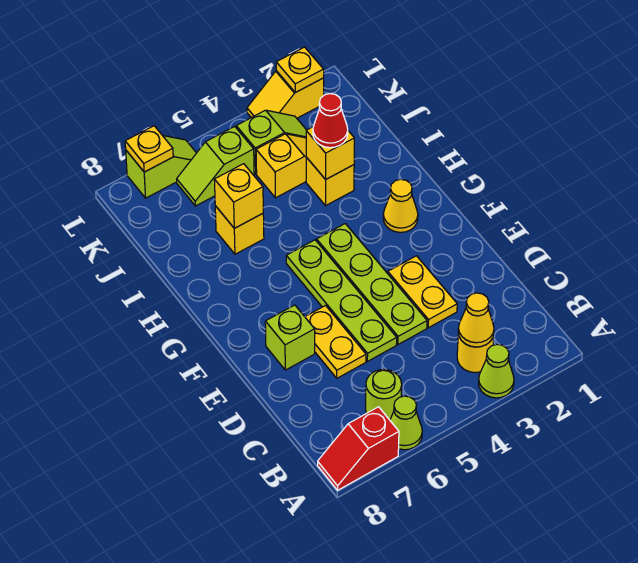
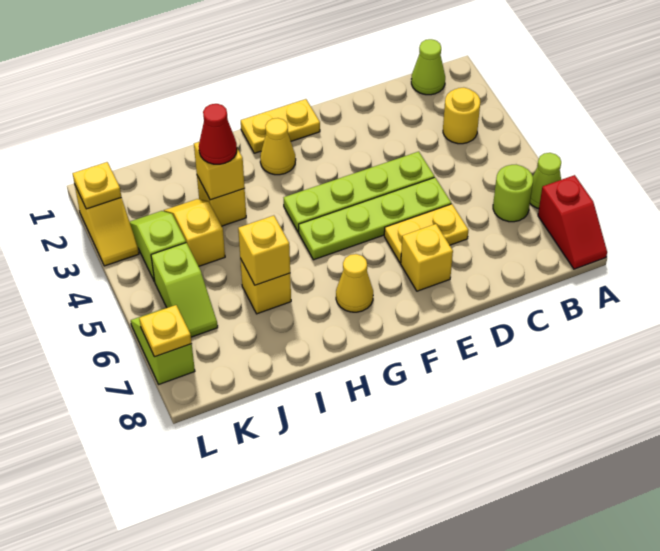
lime cone A3 level 1 -> lime cone B1 level 1
yellow cone B3 level 2 -> yellow cone G7 level 1
yellow plate D3:E3 level 1 -> yellow plate F1:G1 level 1
lime brick E7 level 1 -> yellow brick E7 level 1

